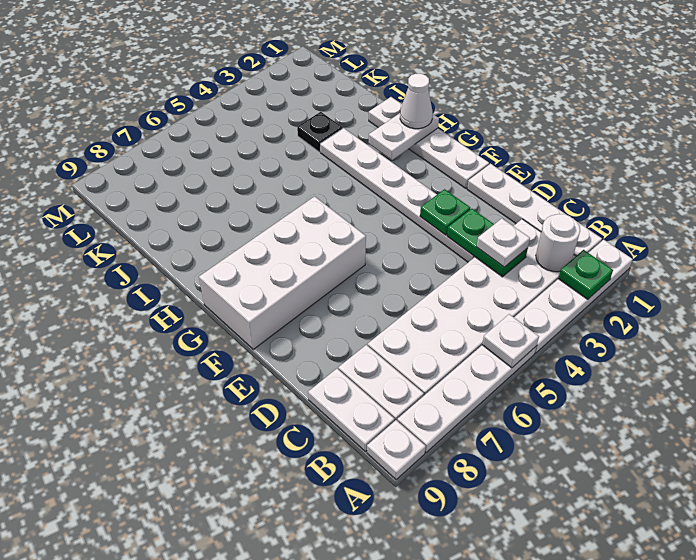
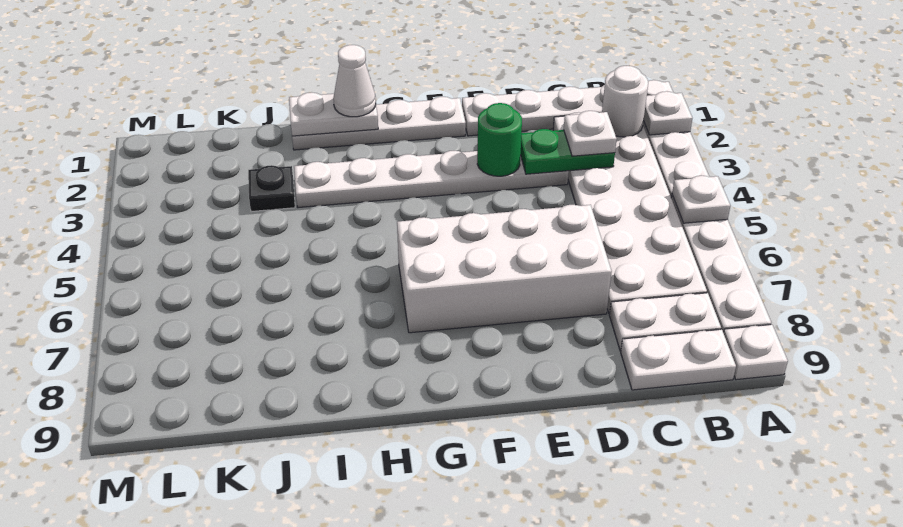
green plate A2 level 2 -> white plate A2 level 2
green plate E3 level 2 -> green round brick E3 level 2
white brick F6:G9 level 1 -> white brick D6:G7 level 1
white plate H1:H2 level 2 -> white plate H1:I1 level 2

